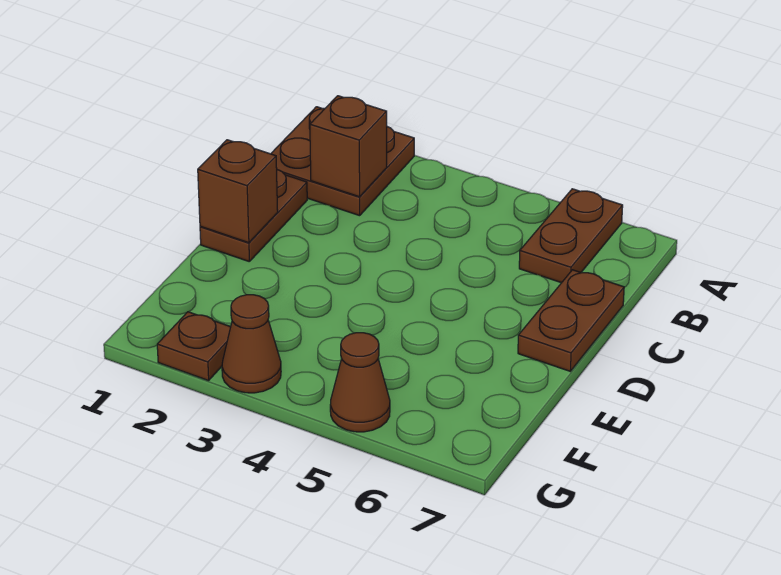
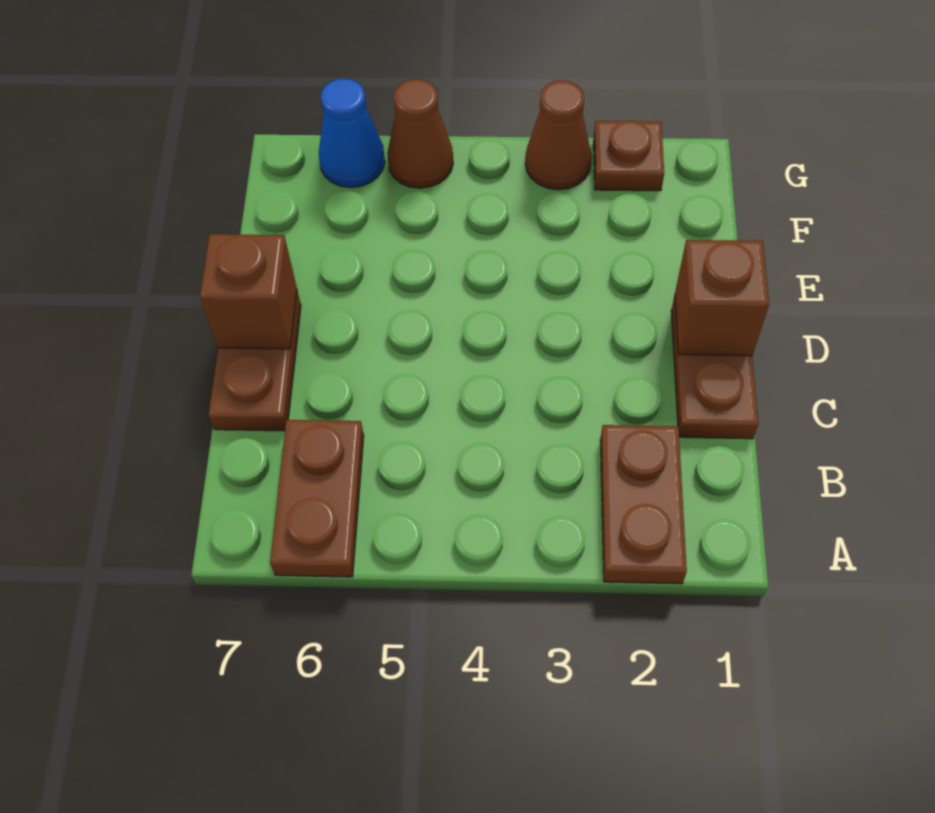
brown plate A1:B2 level 1 -> brown plate A2:B2 level 1
brown brick B2 level 2 -> brown brick D7 level 2
none -> blue cone G6 level 1

